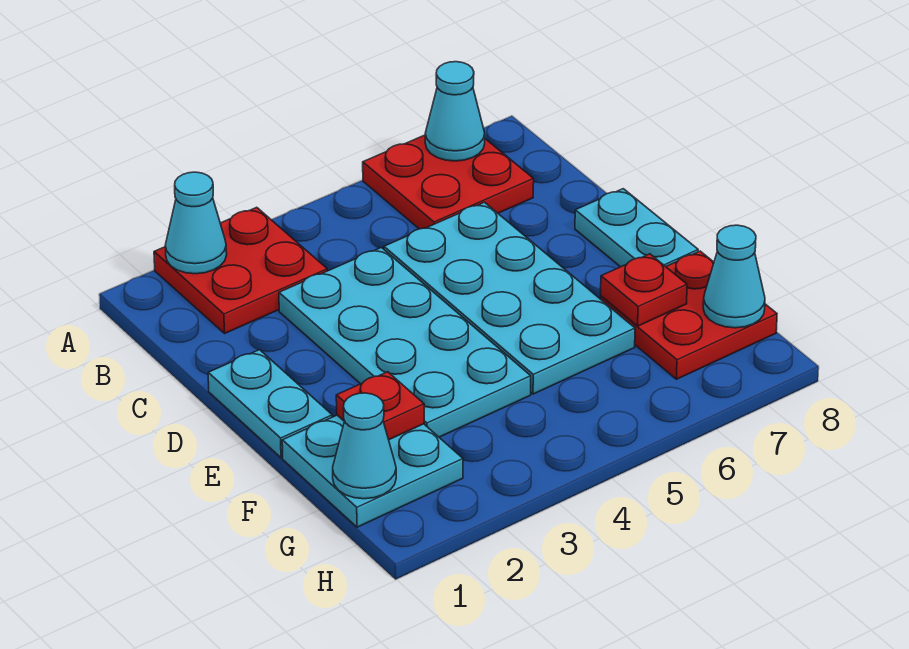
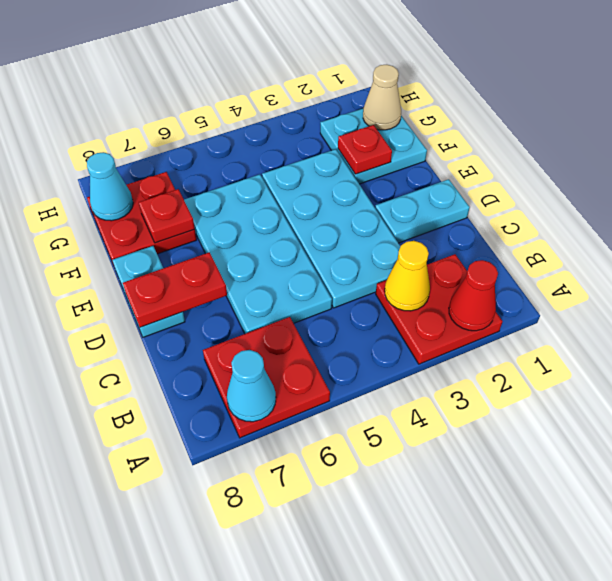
cyan cone A2 level 2 -> red cone A2 level 2
none -> yellow cone B3 level 2
cyan plate D1:E1 level 1 -> cyan plate D1:D2 level 1
none -> red plate D7:D8 level 2
cyan cone G1 level 2 -> tan cone G1 level 2

